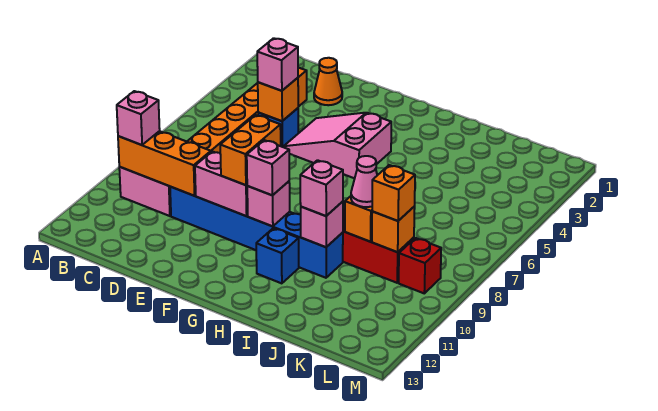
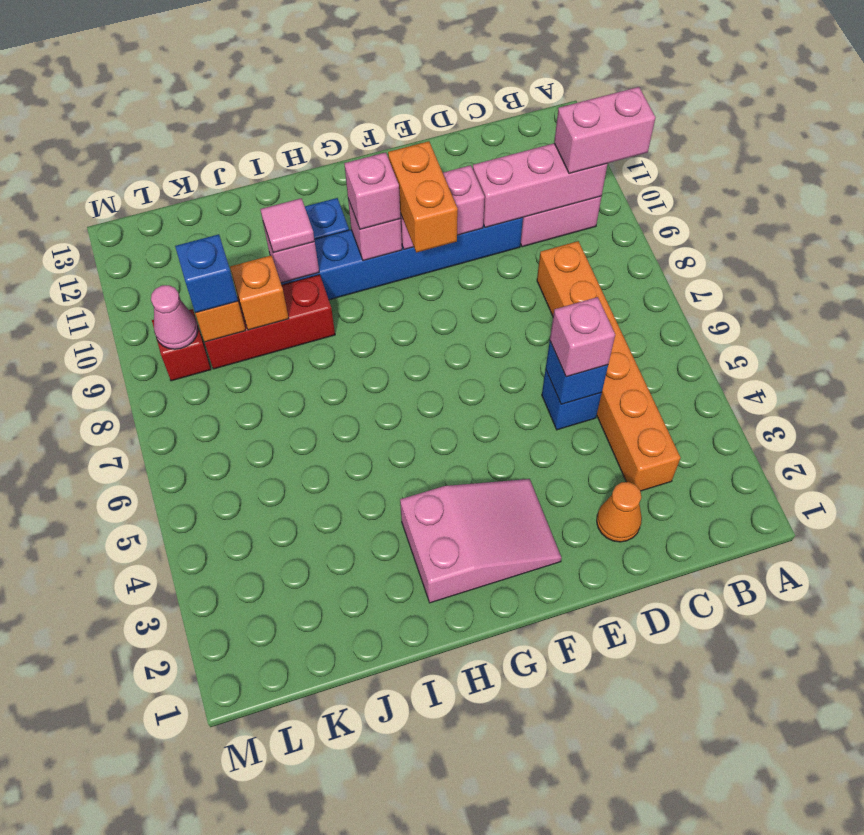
orange brick B10:D10 level 2 -> pink brick B10:D10 level 2
pink brick B10 level 3 -> pink brick A10:B10 level 3
orange brick D5 level 2 -> blue brick D5 level 2
pink slope E4:G5 level 1 top G -> pink slope F2:H3 level 1 top H
pink brick I10 level 3 -> pink tile I10 level 3
pink cone J9 level 3 -> pink cone L9 level 2
orange brick K9 level 3 -> blue brick K9 level 3

